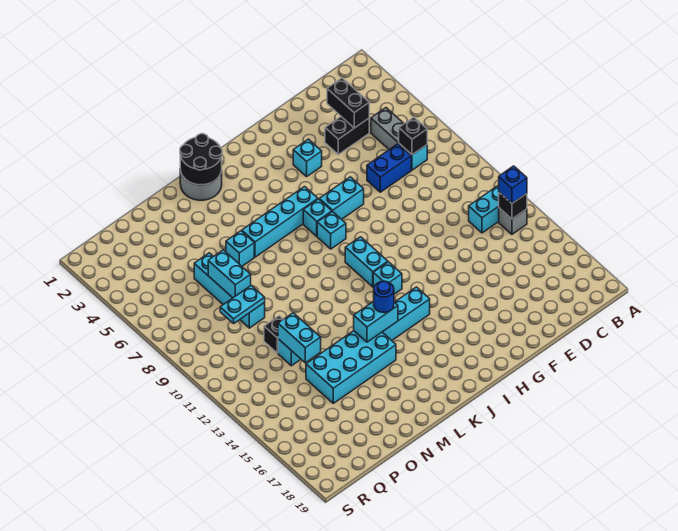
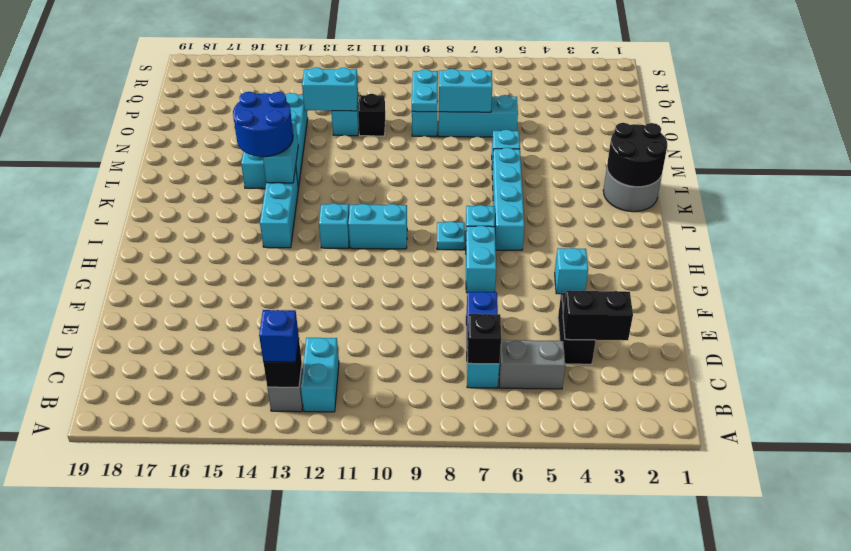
cyan brick I8 level 1 -> cyan plate I8 level 1
blue round brick K14 level 3 -> blue round brick K14:L15 level 3

